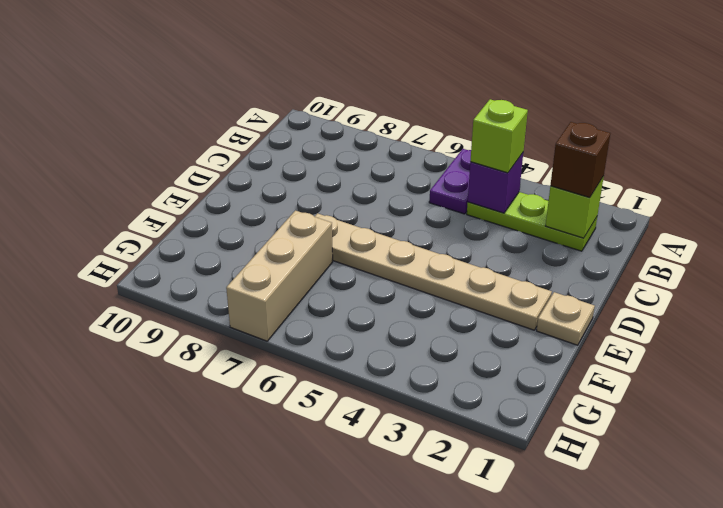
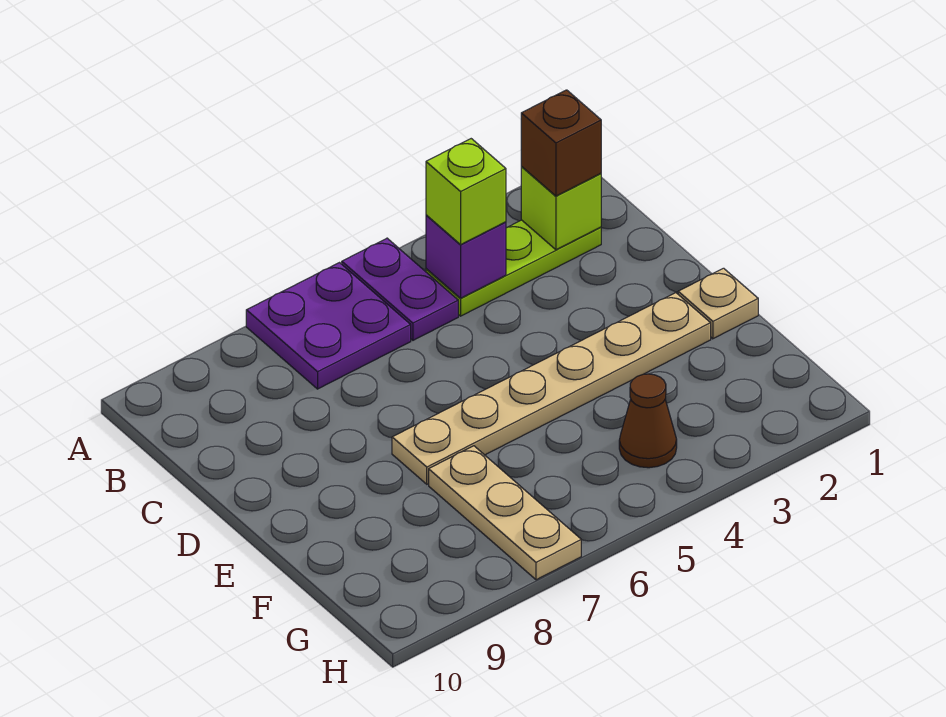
none -> purple plate A6:B7 level 1
tan brick F7:H7 level 1 -> tan plate F7:H7 level 1
none -> brown cone G4 level 1

